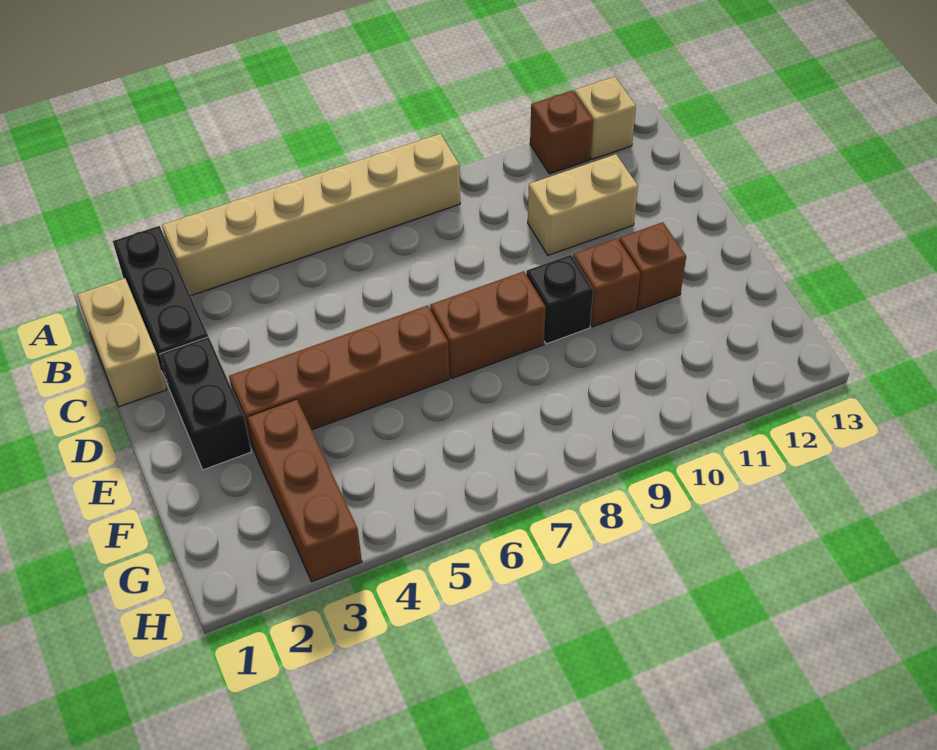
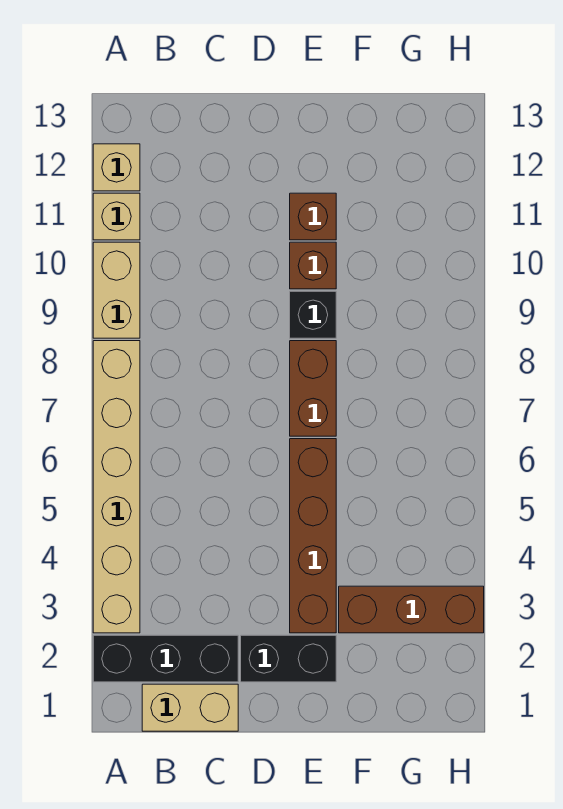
brown brick A11 level 1 -> tan brick A11 level 1
tan brick C10:C11 level 1 -> tan brick A9:A10 level 1

